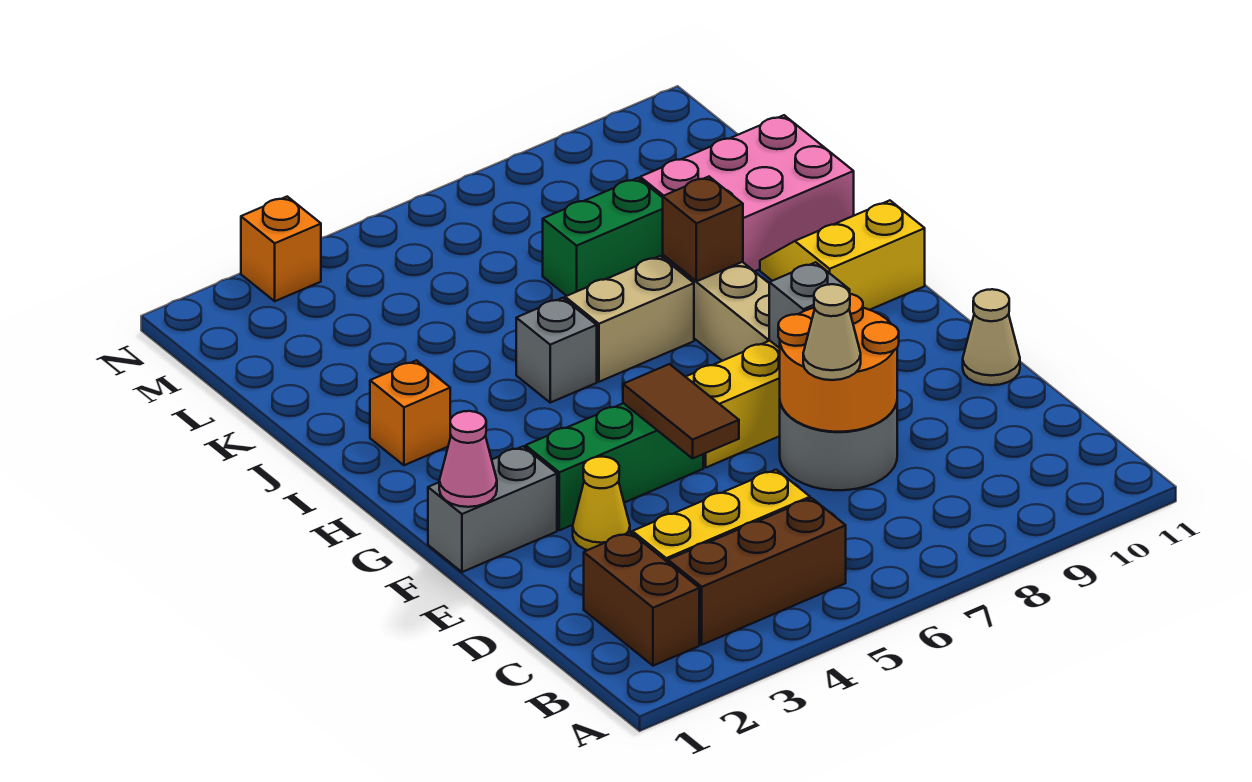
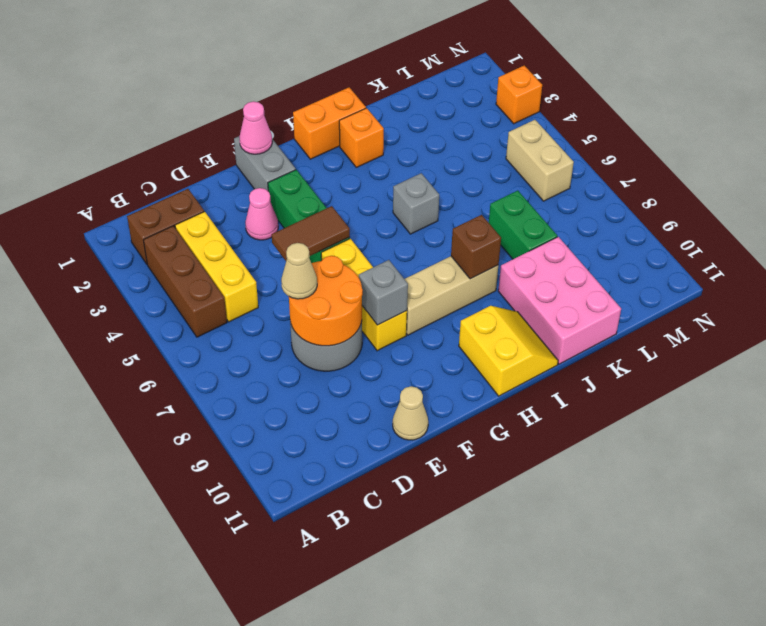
yellow cone E3 level 1 -> pink cone E3 level 1
none -> orange brick H1:I1 level 1
tan brick I6:I7 level 1 -> tan brick M5:M6 level 1

